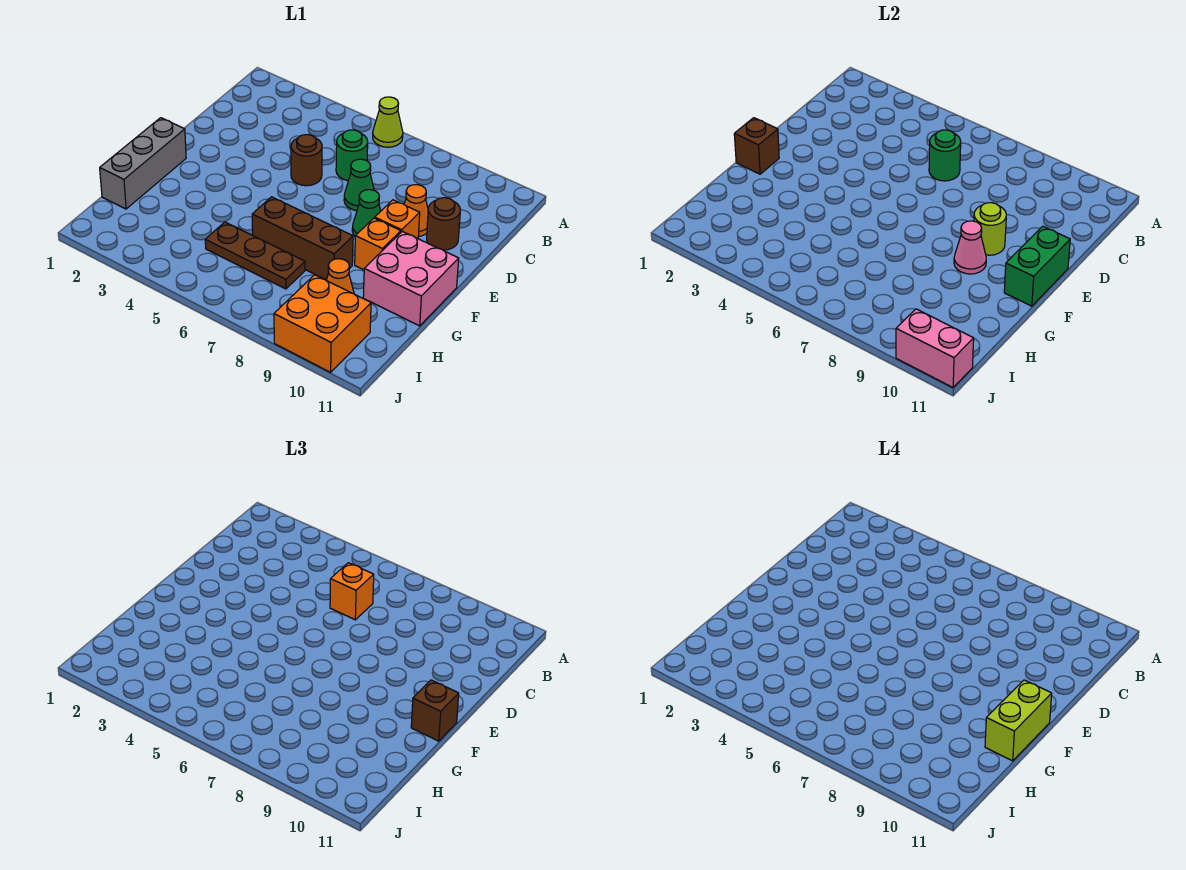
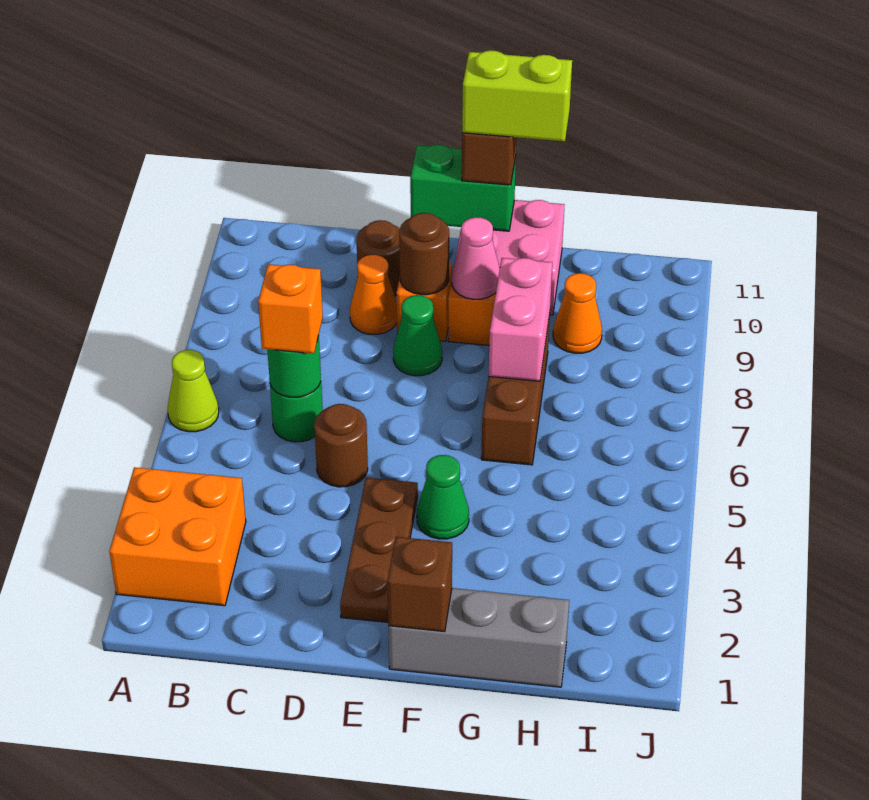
green cone D7 level 1 -> green cone F4 level 1
lime round brick E9 level 2 -> brown round brick E9 level 2
brown plate H5:H7 level 1 -> brown plate E2:E4 level 1
orange brick I9:J10 level 1 -> orange brick A2:B3 level 1
pink brick J10:J11 level 2 -> pink brick G7:G8 level 2

